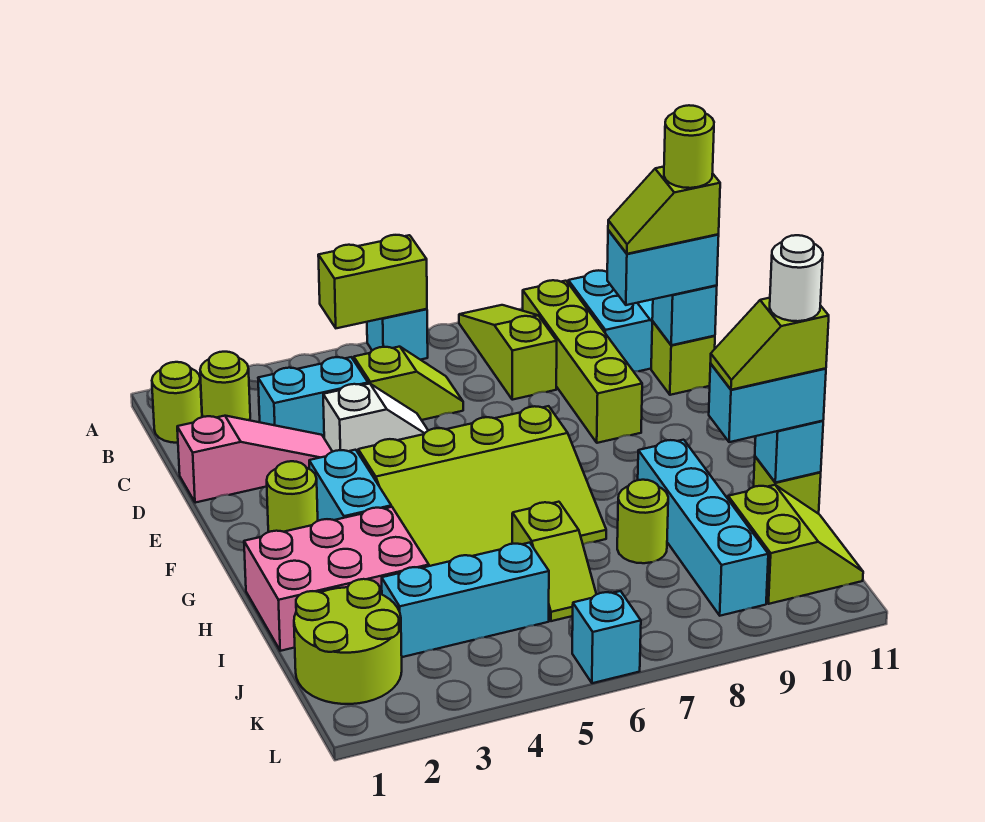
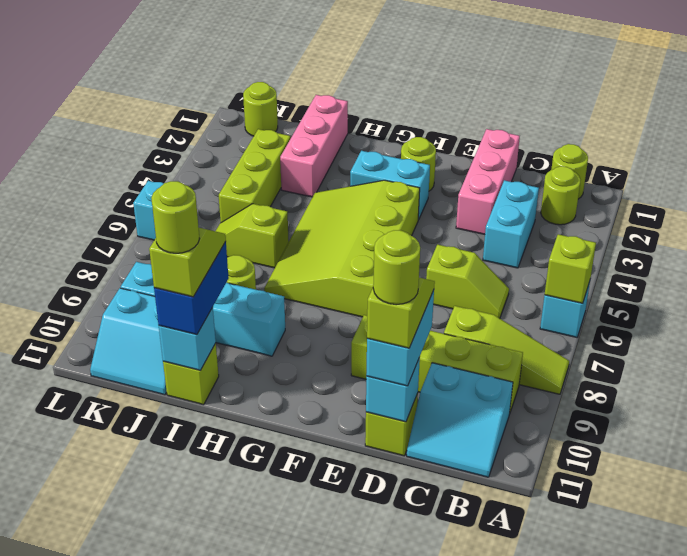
lime brick A5:A6 level 2 -> lime brick A6 level 2
lime slope C5:C6 level 1 top 5 -> lime slope C6:D6 level 1 top D
pink slope D1:D3 level 1 top 1 -> pink brick D1:D3 level 1
white slope D4:D5 level 1 top 4 -> none
pink brick H1:I3 level 1 -> pink brick I1:I3 level 1
cyan brick I10:I11 level 3 -> blue brick I10:I11 level 3
white round brick I11 level 5 -> lime round brick I11 level 5
lime round brick J1:K2 level 1 -> lime round brick K1 level 1
cyan brick J3:J5 level 1 -> lime brick J3:J5 level 1
lime slope J10:K11 level 1 top 10 -> cyan slope J10:K11 level 1 top 10

